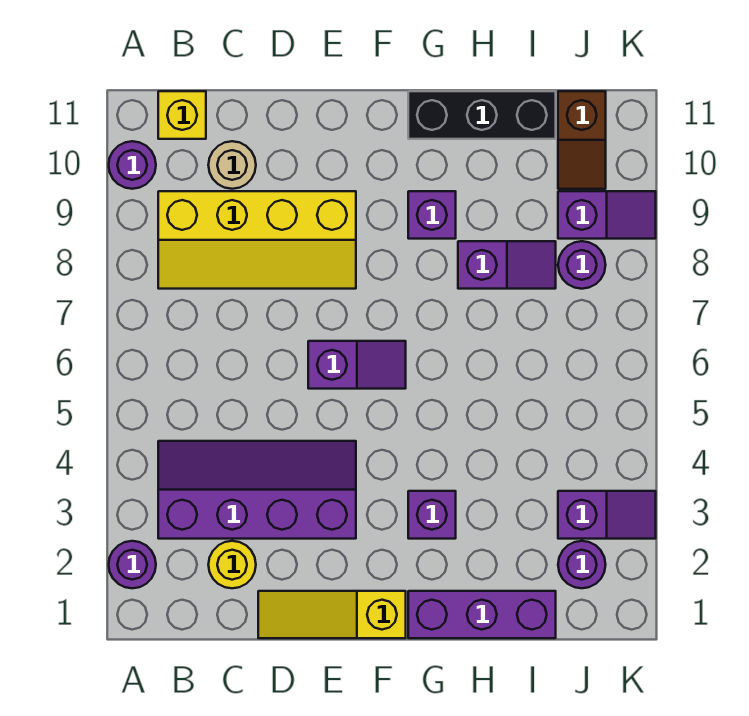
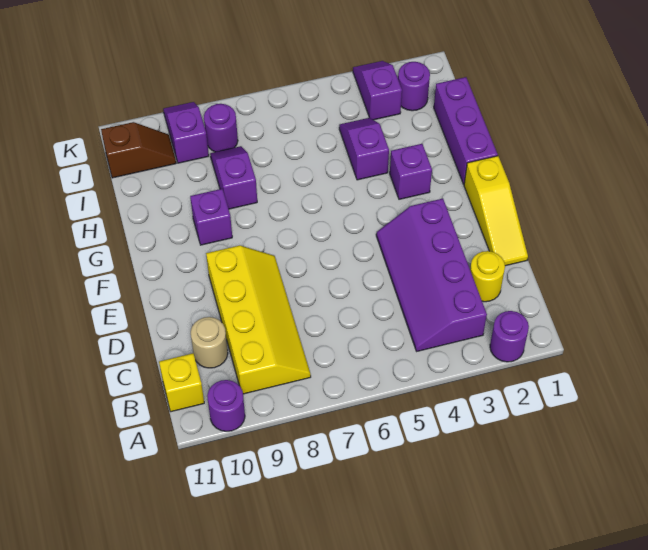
purple slope E6:F6 level 1 top E -> purple slope H4:I4 level 1 top H
black brick G11:I11 level 1 -> none

